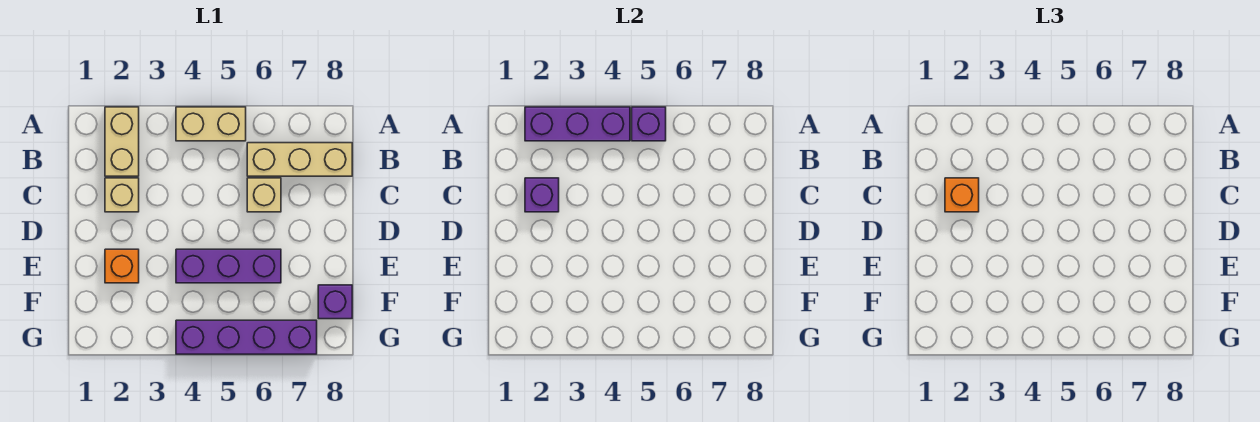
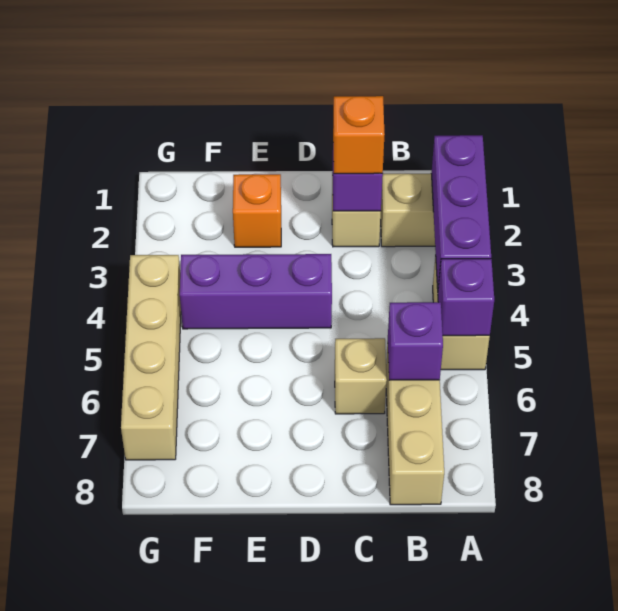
purple brick E4:E6 level 1 -> purple brick D4:F4 level 1
purple brick F8 level 1 -> purple brick B6 level 2
purple brick G4:G7 level 1 -> tan brick G4:G7 level 1

